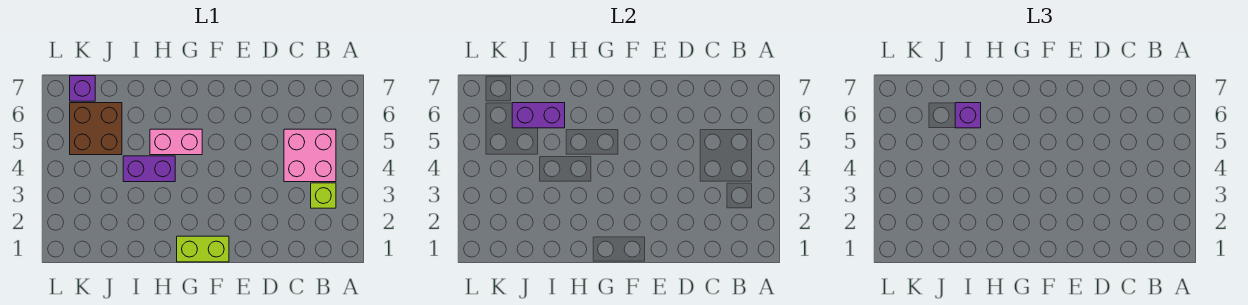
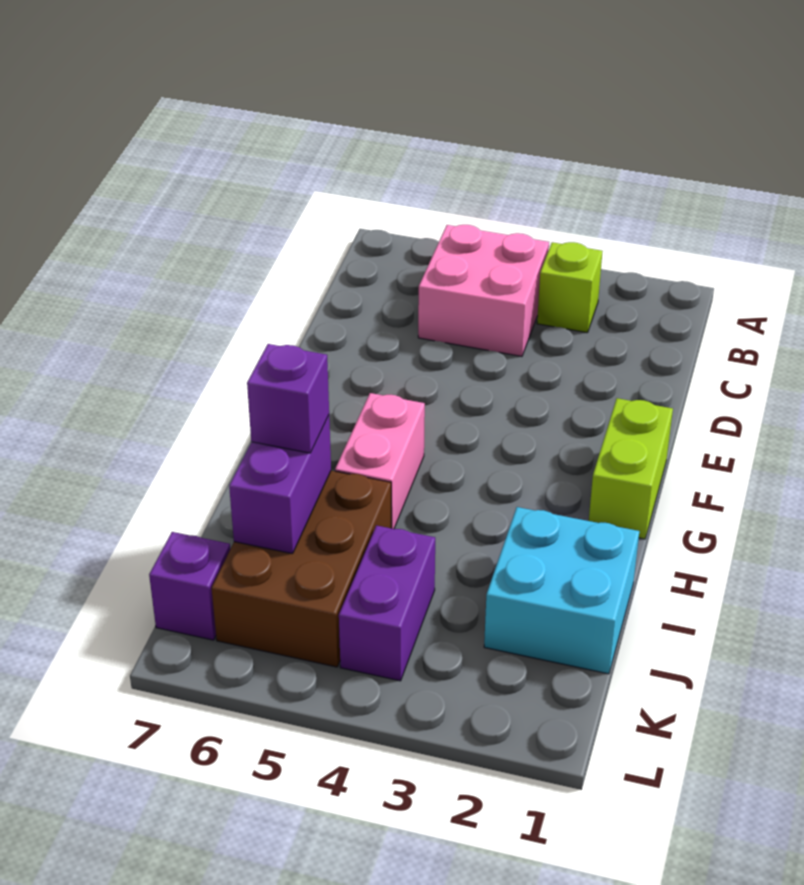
purple brick H4:I4 level 1 -> purple brick J4:K4 level 1
none -> cyan brick I1:J2 level 1
brown brick J5:K6 level 1 -> brown brick I5:K6 level 1

